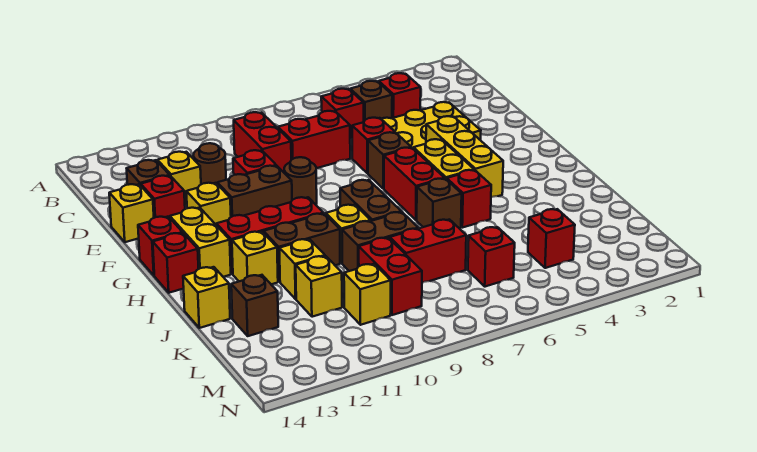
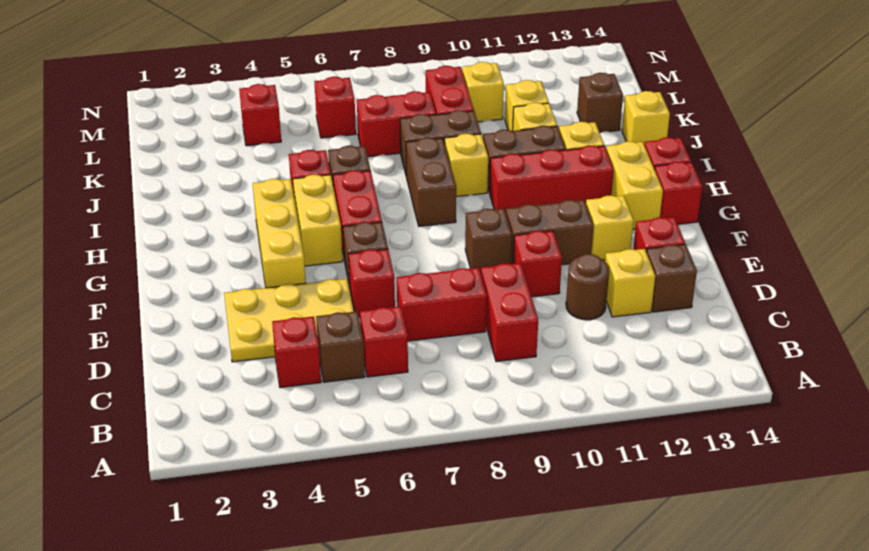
yellow brick E14 level 1 -> none
brown round brick F9 level 1 -> brown brick F9 level 1

